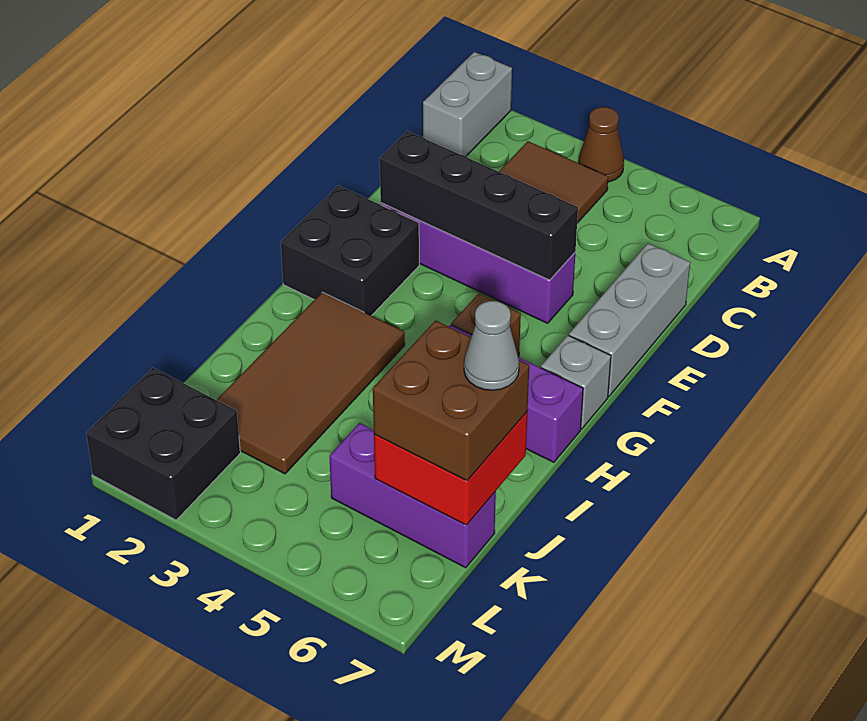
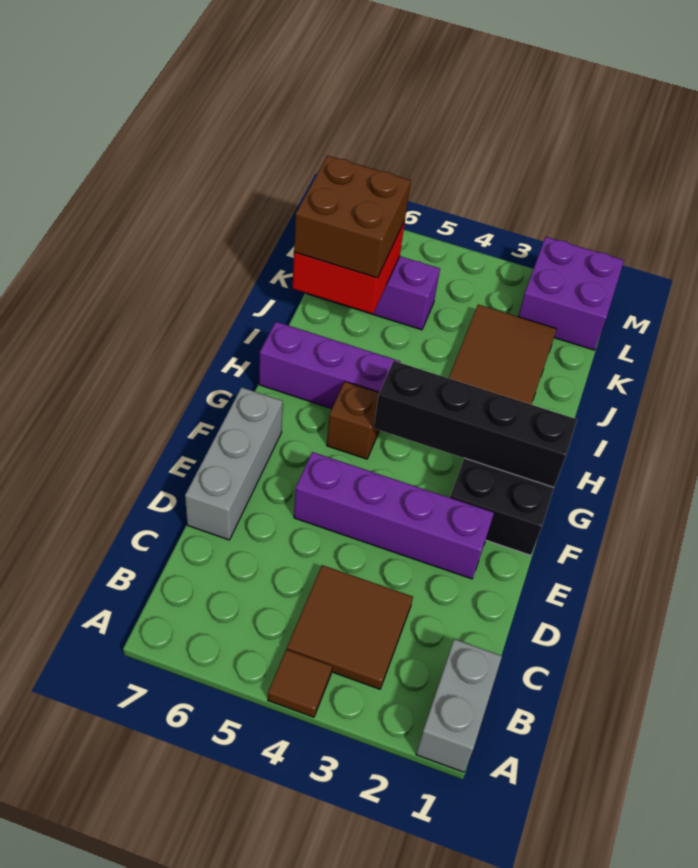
brown cone A4 level 1 -> brown tile A4 level 1
black brick E2:E5 level 2 -> black brick G1:G4 level 2
grey brick G7 level 1 -> none
grey cone J7 level 4 -> none
black brick L1:M2 level 1 -> purple brick L1:M2 level 1

